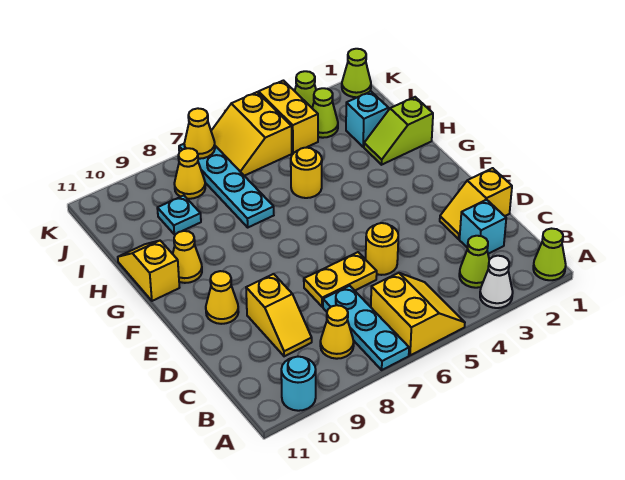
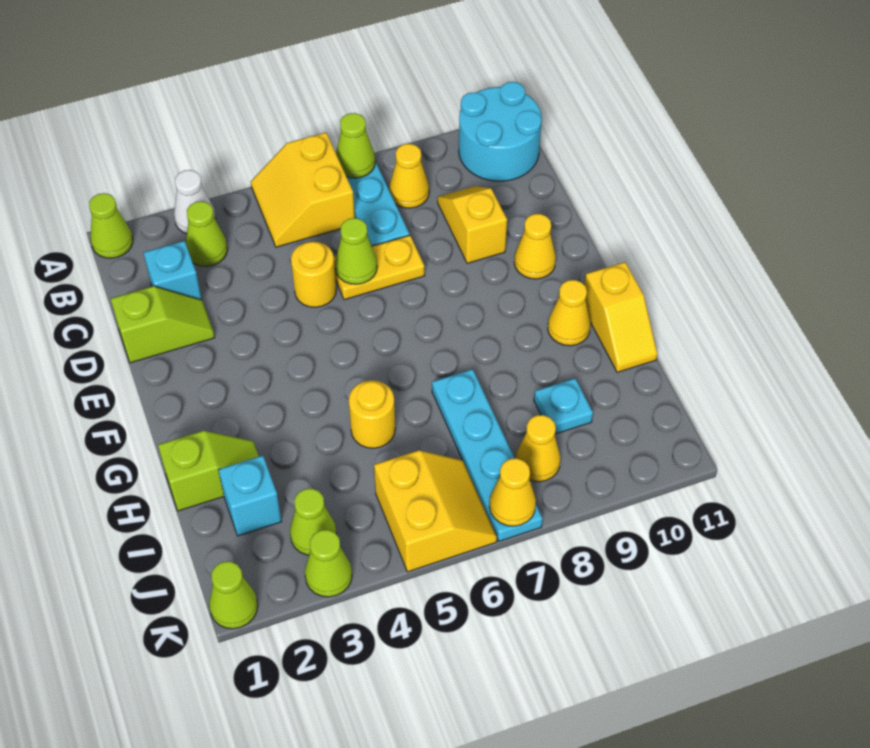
none -> lime cone A7 level 2
cyan round brick A10 level 1 -> cyan round brick A10:B11 level 1
yellow slope D1:D2 level 1 top 1 -> lime slope D1:D2 level 1 top 1
none -> lime cone D6 level 2
yellow brick J4:K4 level 1 -> none

